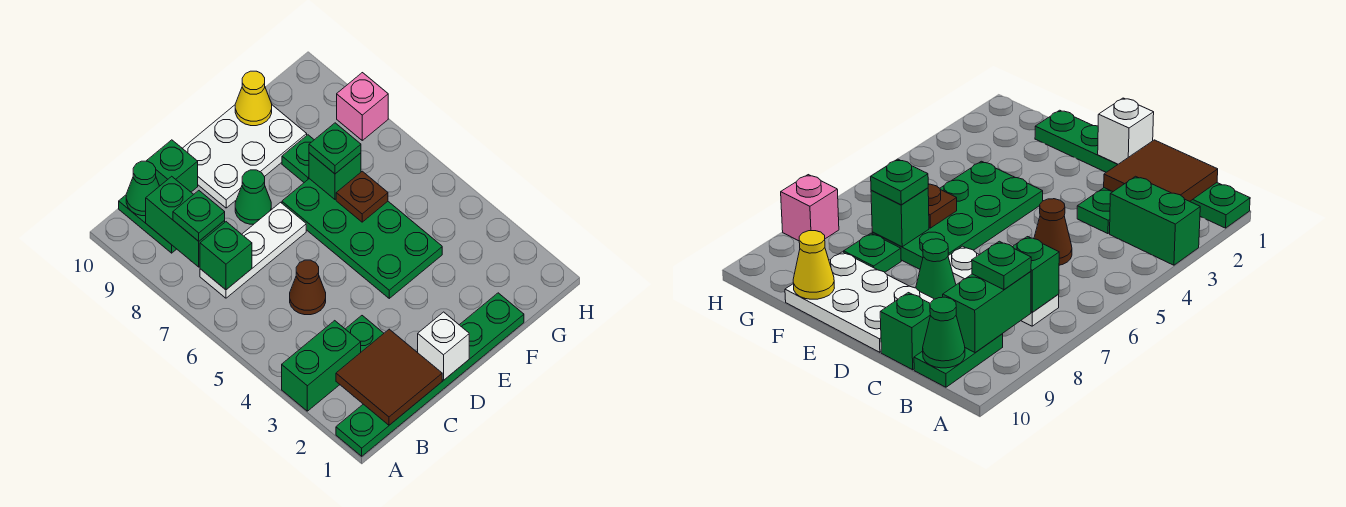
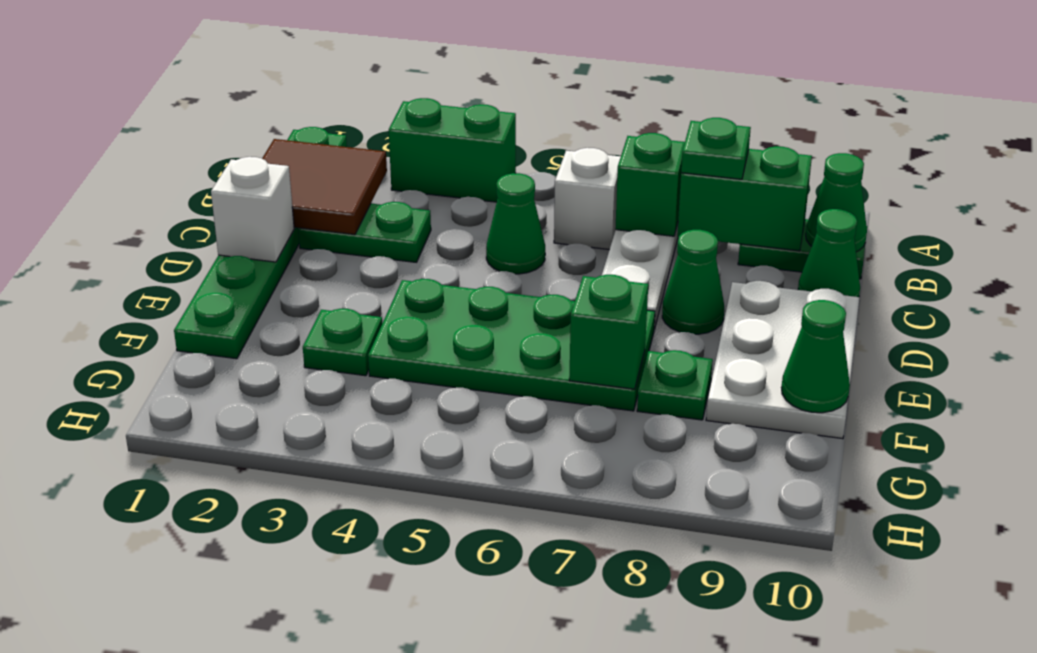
green brick A3:B3 level 1 -> green brick A3:A4 level 1
none -> white brick B6 level 1
brown cone C5 level 1 -> green cone C5 level 1
green brick C10 level 1 -> green cone C10 level 1
brown plate F6 level 2 -> none
green plate F7 level 3 -> green plate F3 level 1
yellow cone F10 level 2 -> green cone F10 level 2
pink brick H8 level 1 -> none

